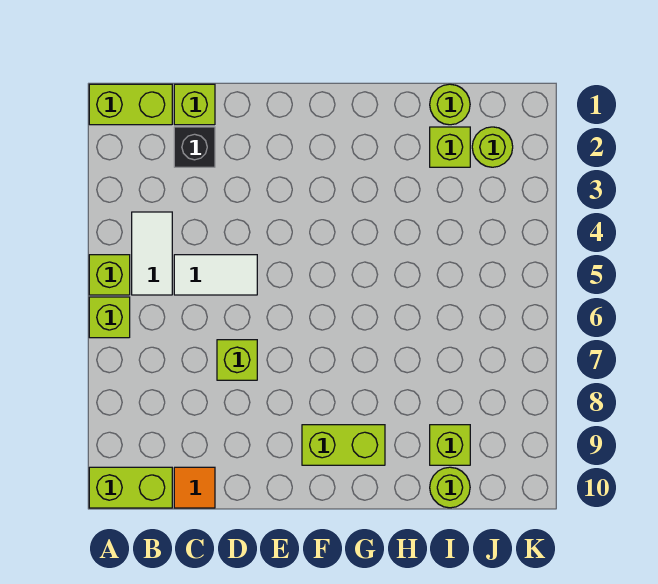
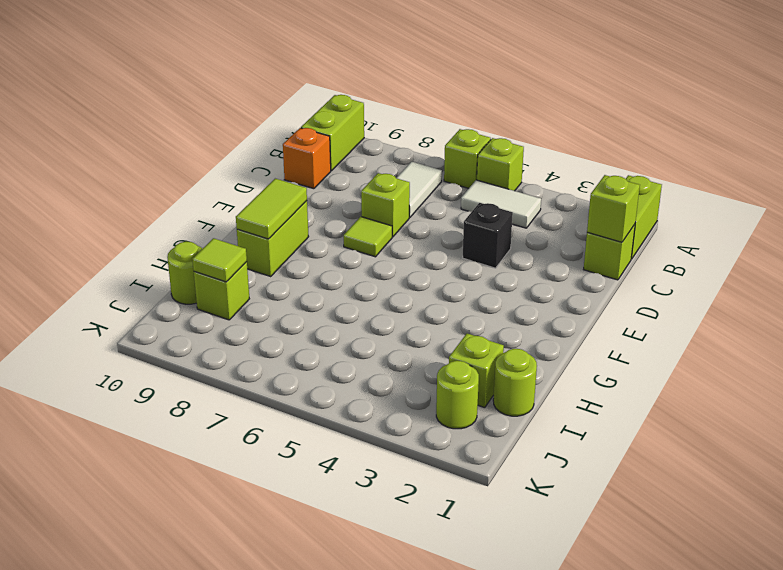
none -> lime brick C1 level 2
black brick C2 level 1 -> black brick D4 level 1
white tile C5:D5 level 1 -> white tile B7:C7 level 1
orange tile C10 level 1 -> orange brick C10 level 1
none -> lime tile E7 level 1
none -> lime tile F9:G9 level 2
none -> lime tile I9 level 2

